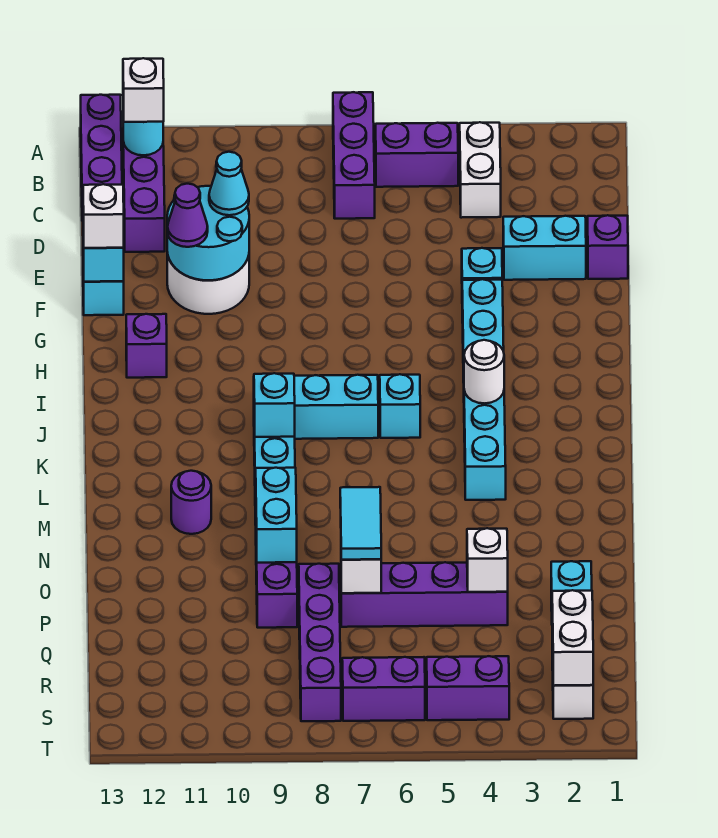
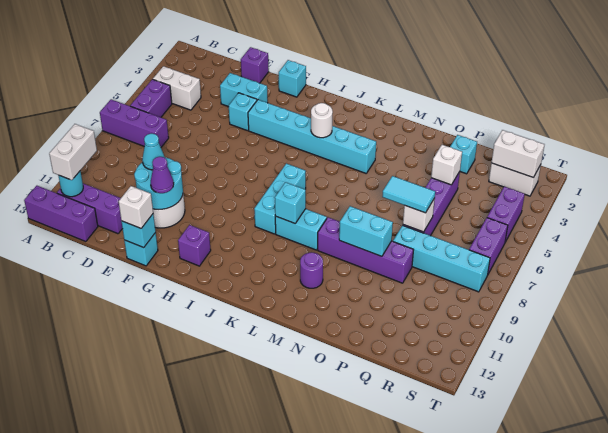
white brick B12 level 3 -> white brick B11:B12 level 3
cyan brick E2:E3 level 1 -> cyan brick E3:F3 level 1
cyan brick J6 level 1 -> cyan brick G1 level 1
purple brick P8:S8 level 1 -> cyan brick P8:S8 level 1

